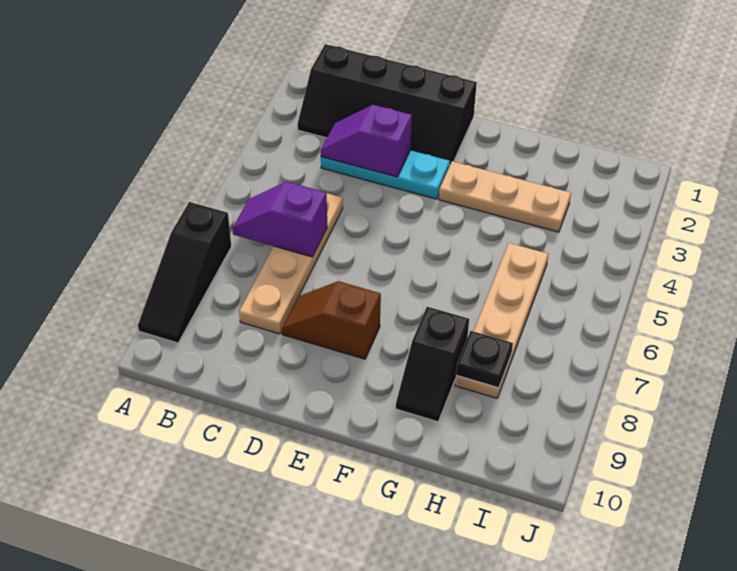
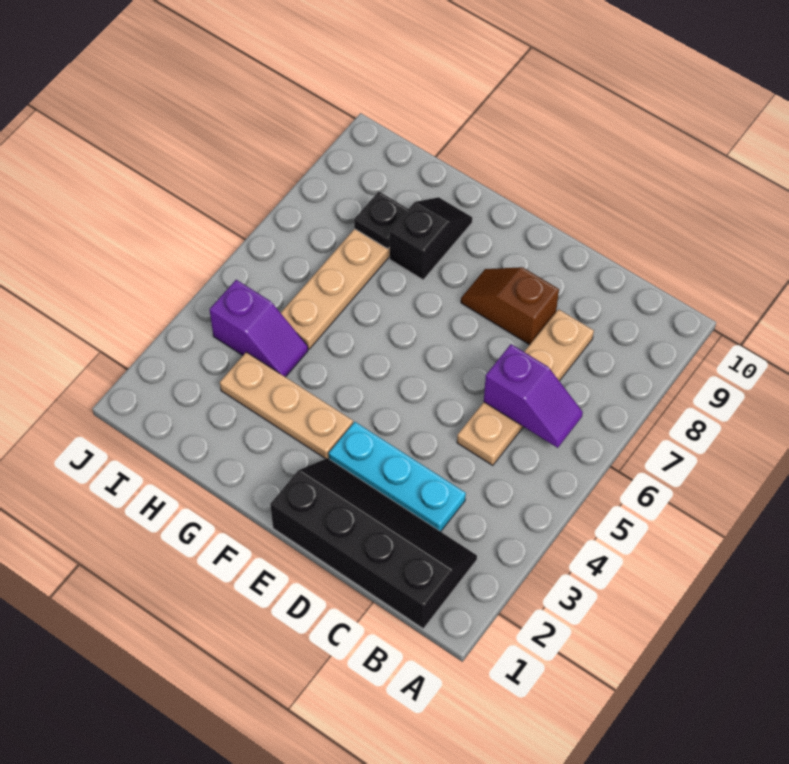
black slope A7:A9 level 1 top 7 -> none
purple slope C3:D3 level 2 top D -> purple slope H4:I4 level 1 top I
brown slope D8:E8 level 1 top E -> brown slope D8:E8 level 1 top D

